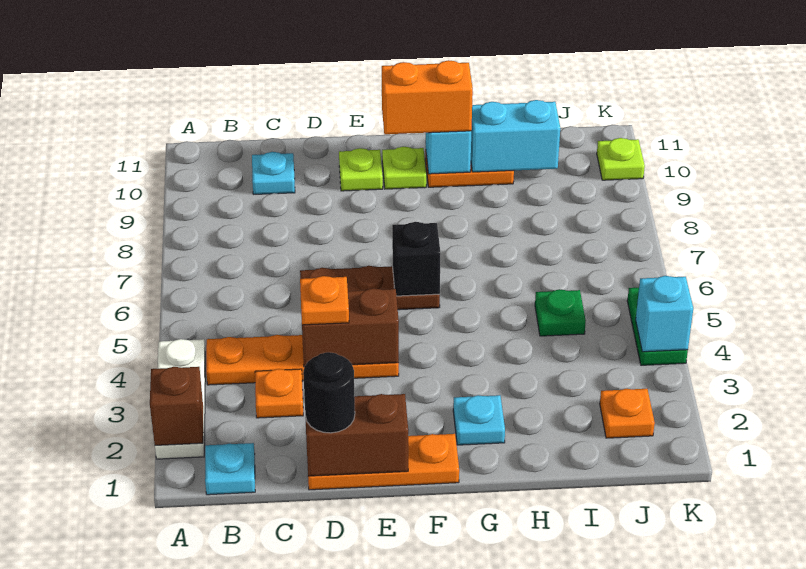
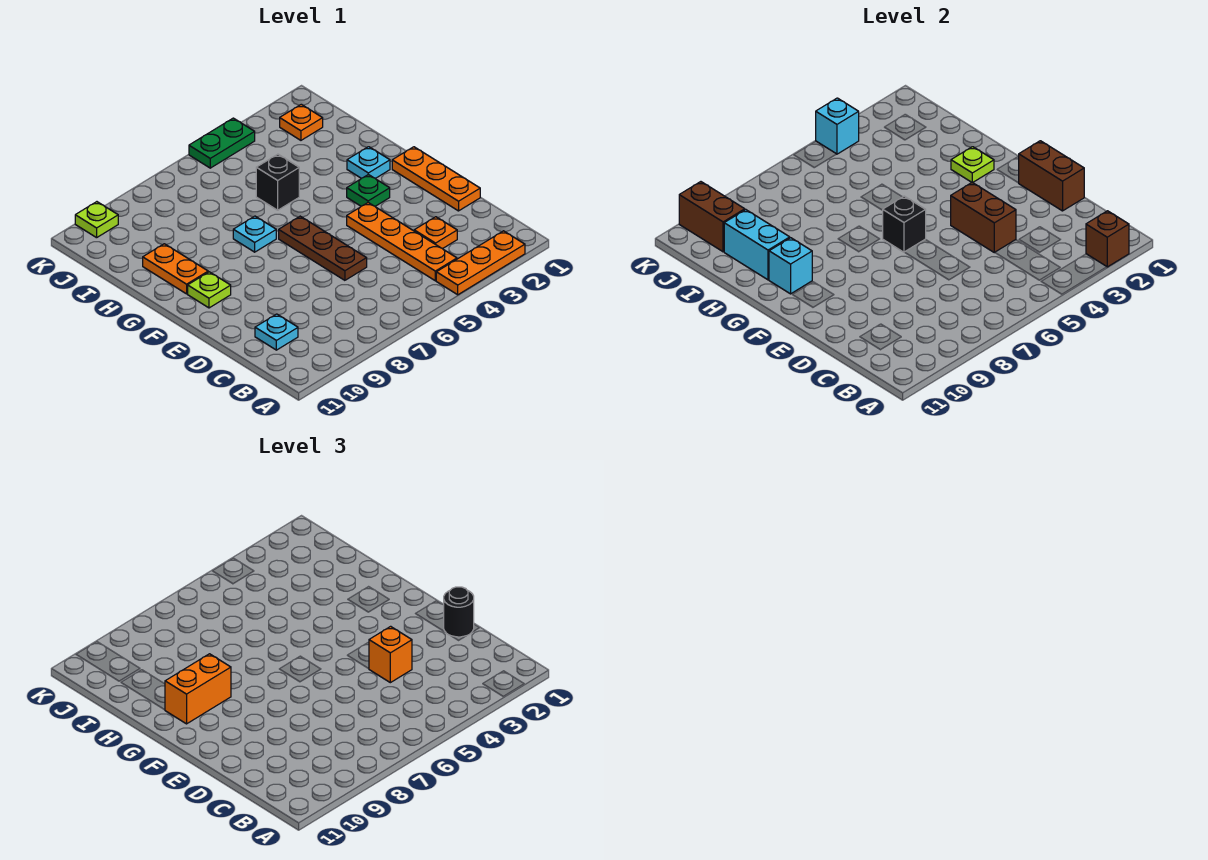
white plate A2:A4 level 1 -> orange plate A2:A4 level 1
cyan plate B1 level 1 -> cyan plate G7 level 1
orange plate D4 level 3 -> orange brick D4 level 3
lime plate E10 level 1 -> lime plate G2 level 2
orange brick F10:G10 level 3 -> orange brick G9:G10 level 3
none -> black brick H5 level 1
green plate I5 level 1 -> green plate F3 level 1
none -> brown brick J10:K10 level 2

